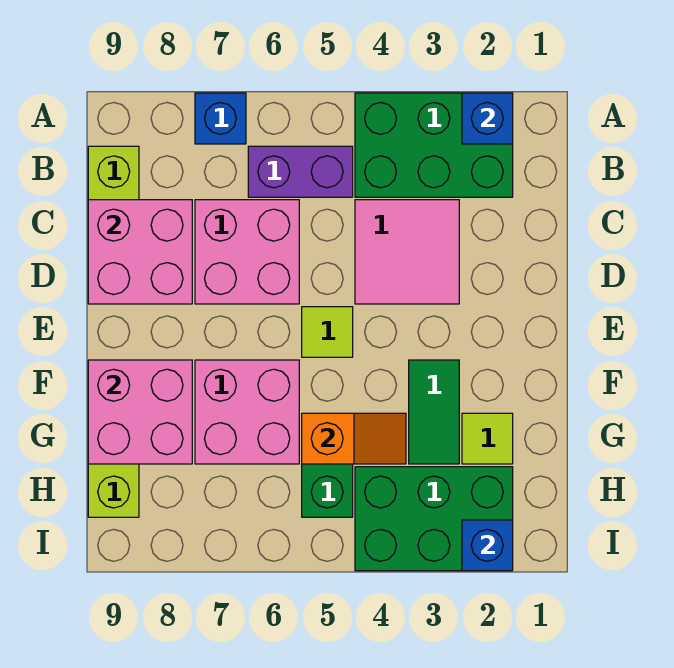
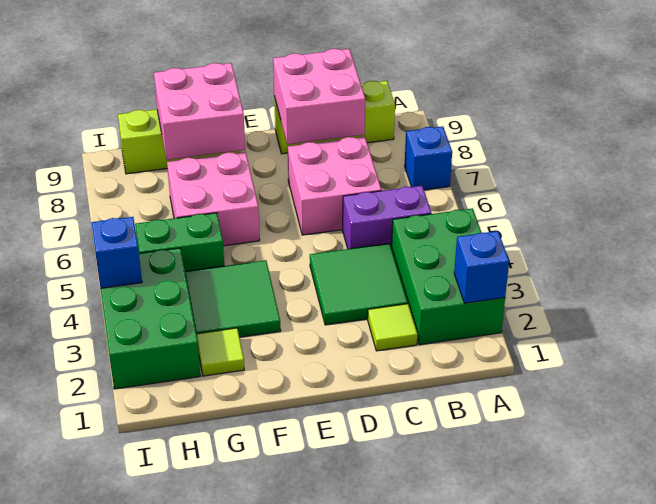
purple brick B5:B6 level 1 -> purple brick B5:C5 level 1
pink tile C3:D4 level 1 -> green tile C3:D4 level 1
lime tile E5 level 1 -> lime tile C2 level 1
green tile F3:G3 level 1 -> green tile F3:G4 level 1
orange slope G4:G5 level 2 top 5 -> none
blue brick I2 level 2 -> blue brick I4 level 2

